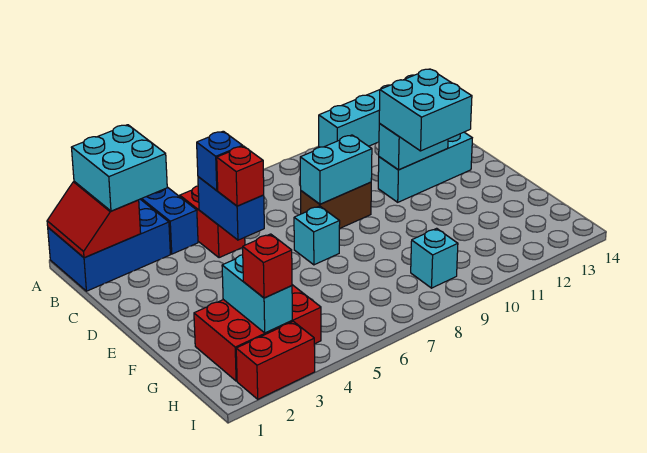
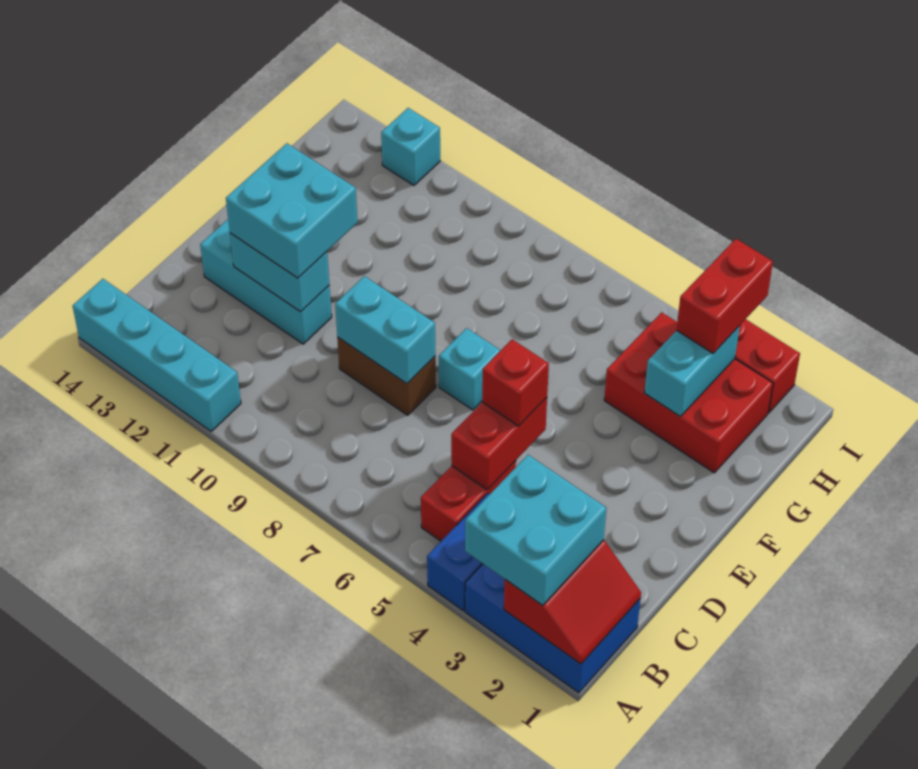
blue brick C5:D5 level 2 -> red brick C5:D5 level 2
blue brick C5 level 3 -> none
red brick H3 level 3 -> red brick H3:I3 level 3
cyan brick H9 level 1 -> cyan brick I12 level 1

